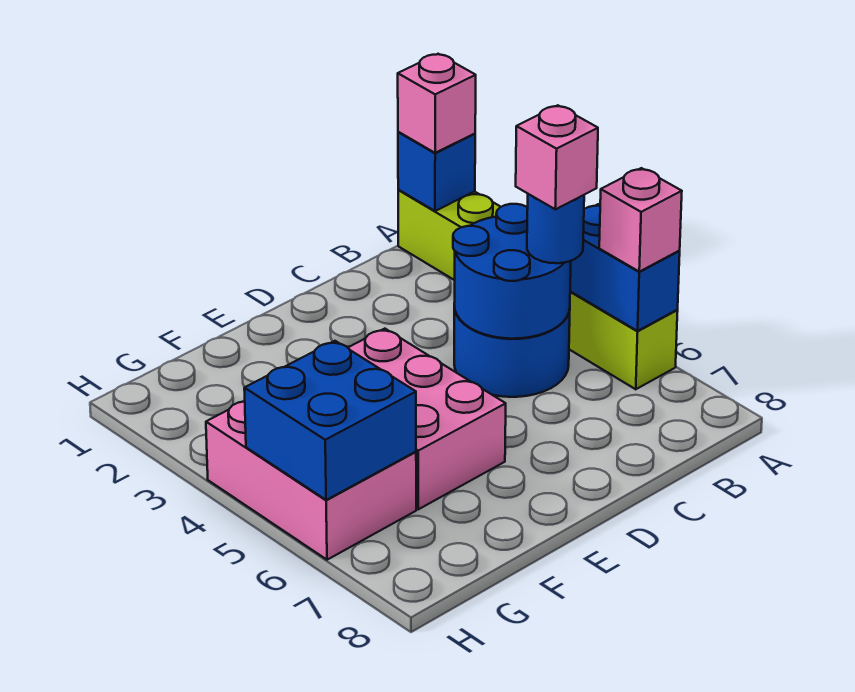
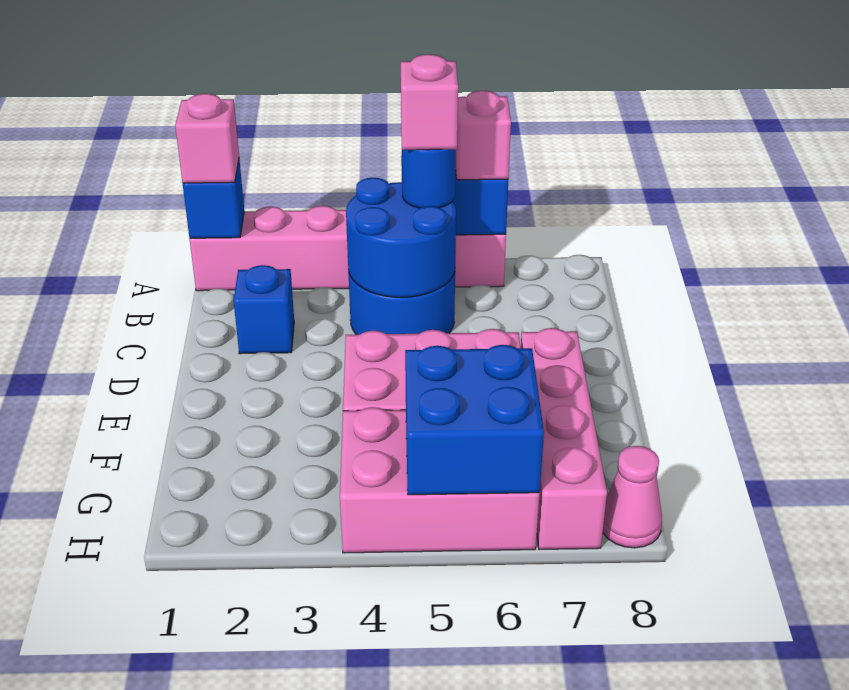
lime brick A1:A6 level 1 -> pink brick A1:A6 level 1
none -> blue brick C2 level 1
none -> pink brick E7:H7 level 1
none -> pink cone H8 level 1

